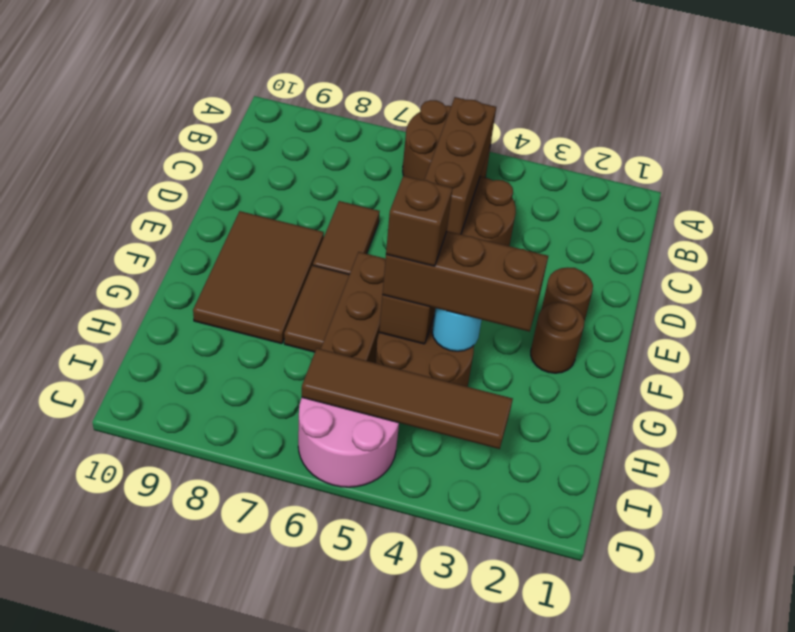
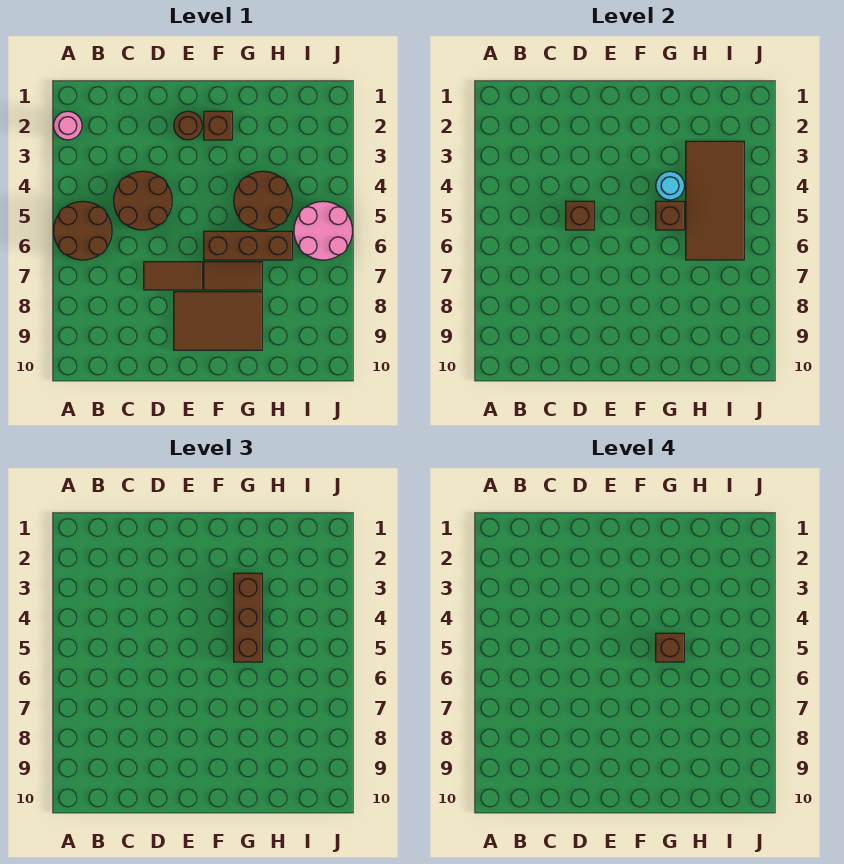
none -> pink round brick A2 level 1
brown brick B5:D5 level 2 -> brown brick D5 level 2
brown round brick F2 level 1 -> brown brick F2 level 1
brown tile I3:I6 level 2 -> brown tile H3:I6 level 2

